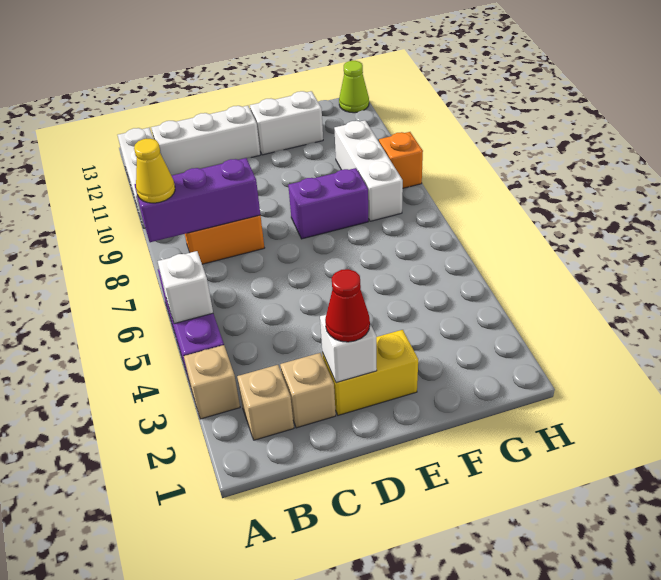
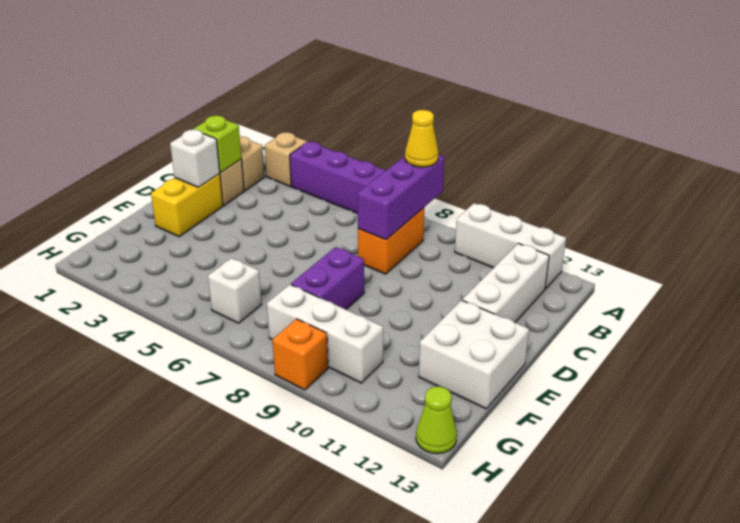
white brick A5 level 2 -> white brick G6 level 1
none -> lime brick C2 level 2
red cone D2 level 3 -> none
white brick E12:F12 level 1 -> white brick E12:F13 level 1

